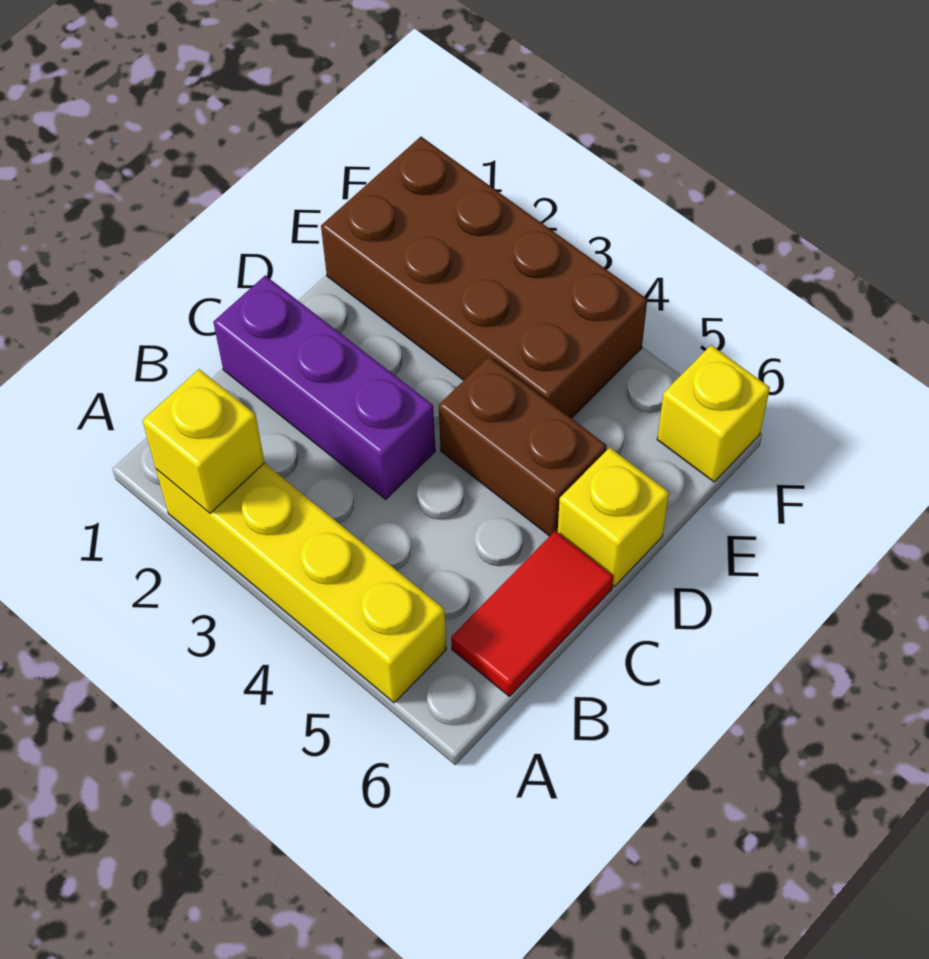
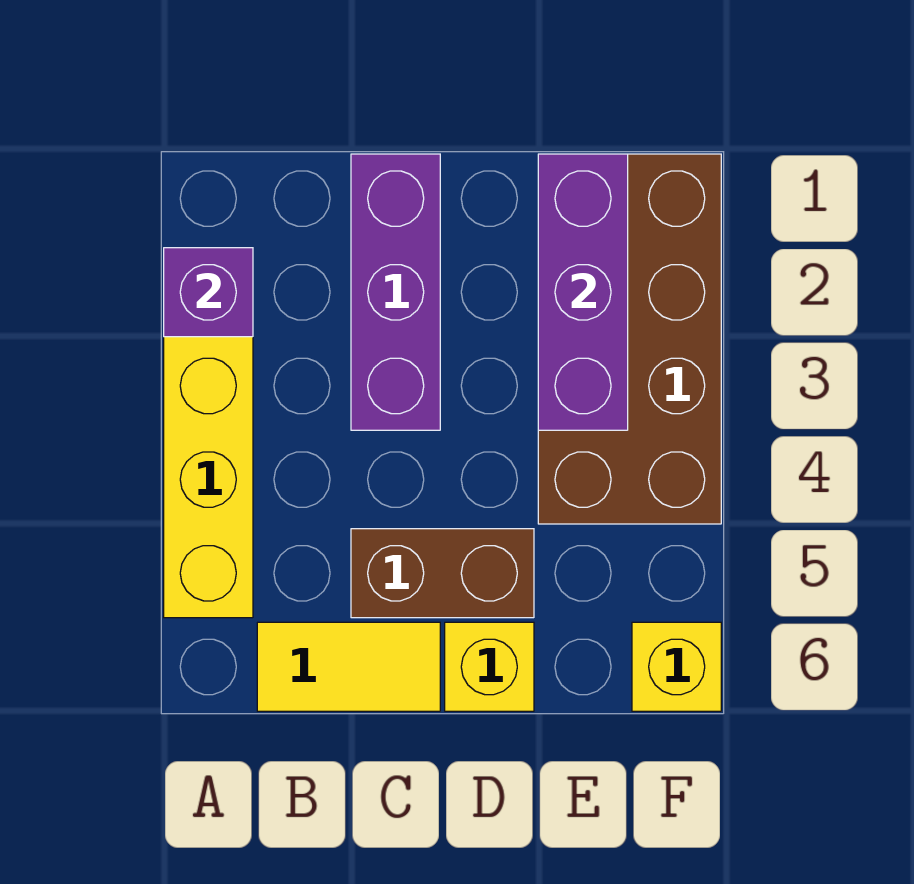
yellow brick A2 level 2 -> purple brick A2 level 2
red tile B6:C6 level 1 -> yellow tile B6:C6 level 1
brown brick D4:D5 level 1 -> brown brick C5:D5 level 1
none -> purple brick E1:E3 level 2

